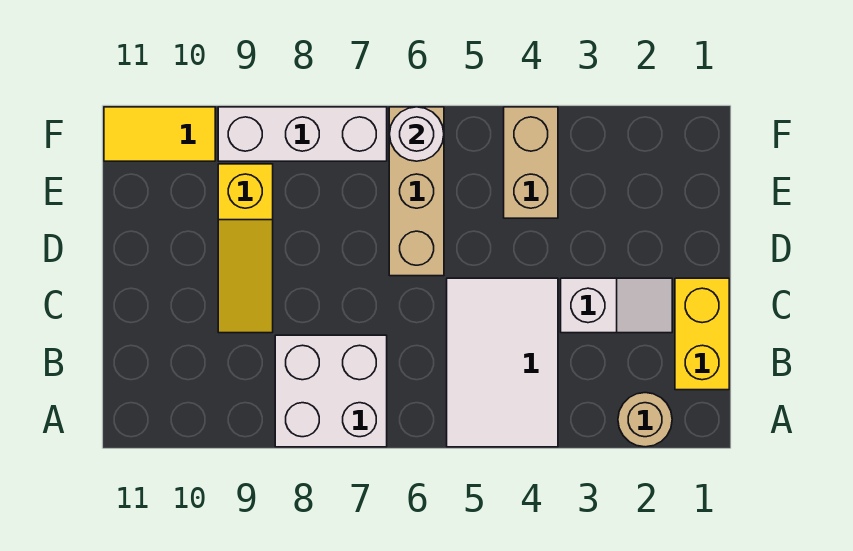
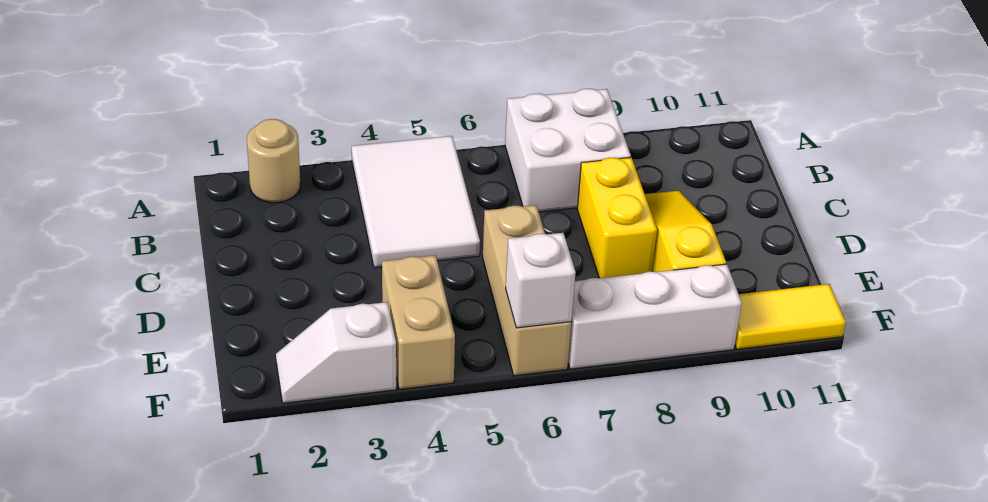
yellow brick B1:C1 level 1 -> yellow brick C8:D8 level 1
white slope C2:C3 level 1 top 3 -> white slope F2:F3 level 1 top 3
white round brick F6 level 2 -> white brick F6 level 2

